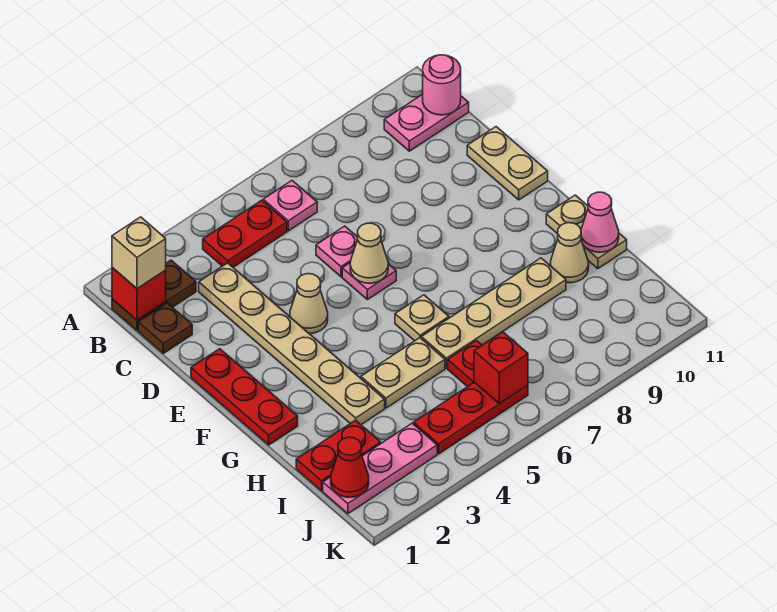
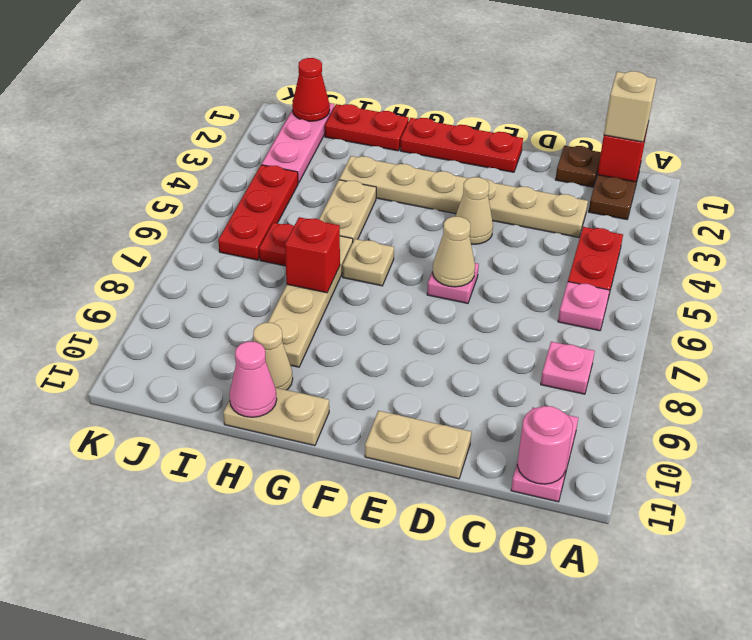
pink plate D6 level 1 -> pink plate B8 level 1
red plate I1:I2 level 1 -> red plate H1:I1 level 1
red brick J6 level 2 -> red brick H7 level 2

